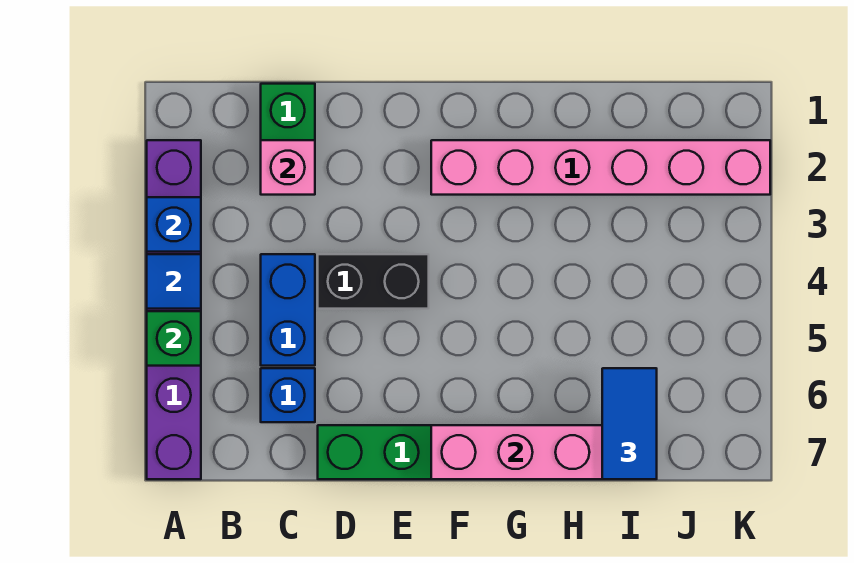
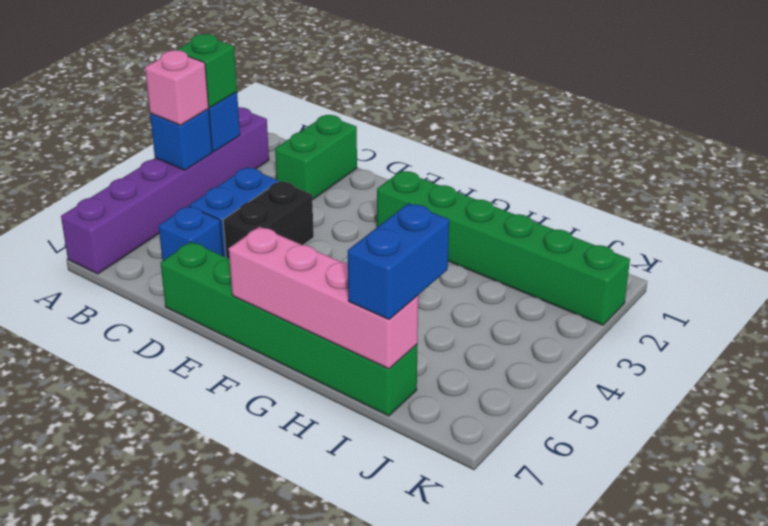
blue tile A4 level 2 -> blue brick A4 level 2
green brick A5 level 2 -> green brick A3 level 3
pink brick C2 level 2 -> pink brick A4 level 3
black brick D4:E4 level 1 -> black brick D4:D5 level 1
pink brick F2:K2 level 1 -> green brick F2:K2 level 1
blue tile I6:I7 level 3 -> blue brick I6:I7 level 3

